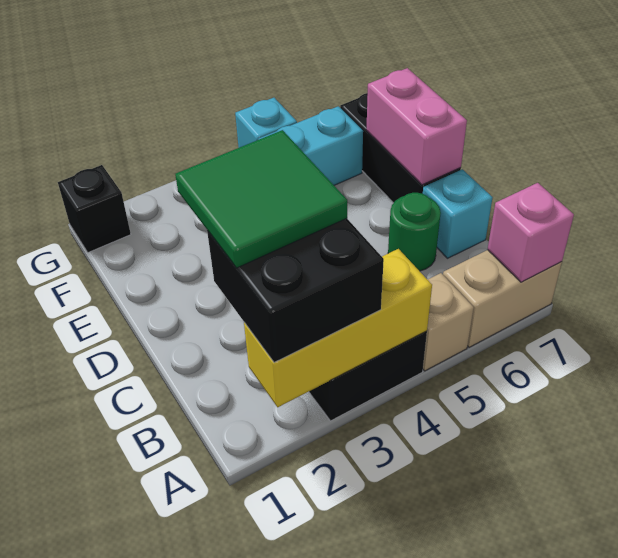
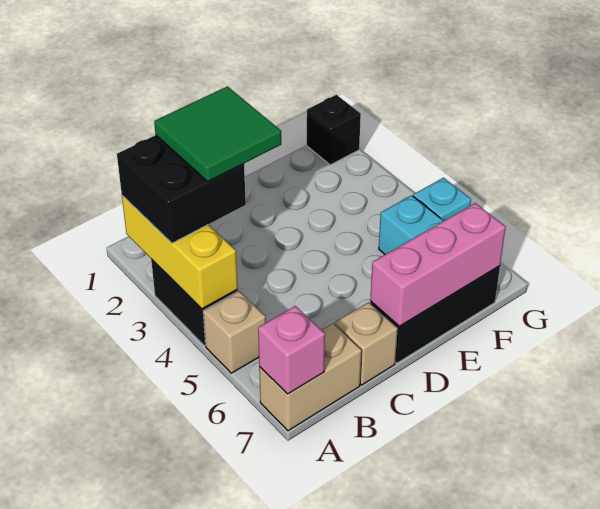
tan brick A6:A7 level 1 -> tan brick A7:B7 level 1
green round brick C6 level 1 -> none
cyan brick C7 level 1 -> tan brick C7 level 1
pink brick D7:E7 level 2 -> pink brick D7:F7 level 2

